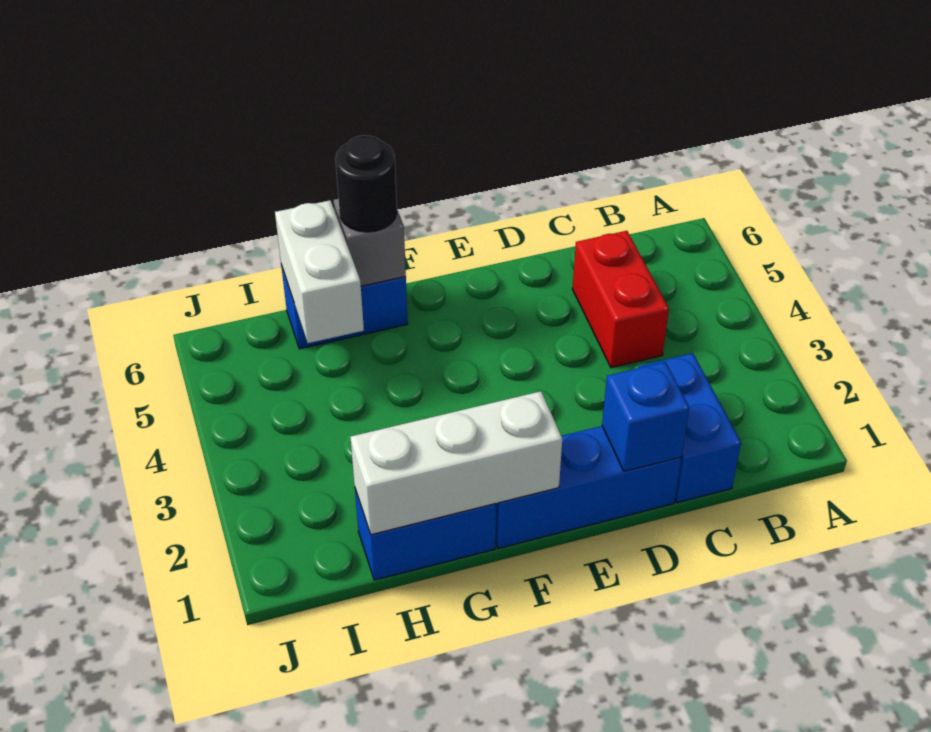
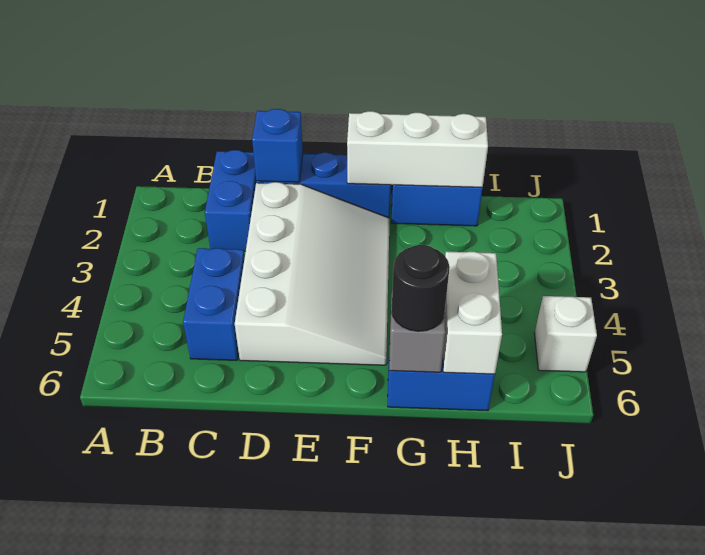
red brick C4:C5 level 1 -> blue brick C4:C5 level 1
none -> white slope D2:F5 level 1 top D
none -> white brick J5 level 1

